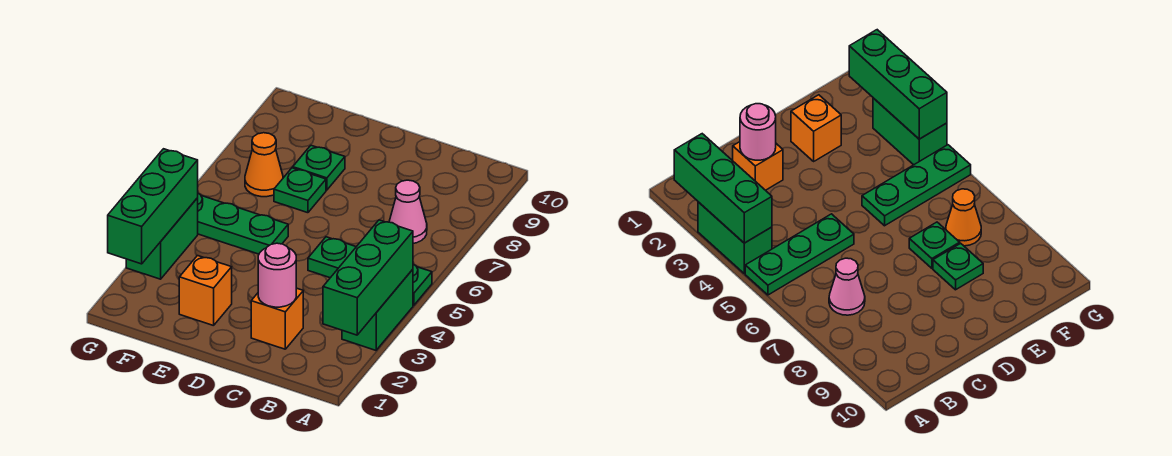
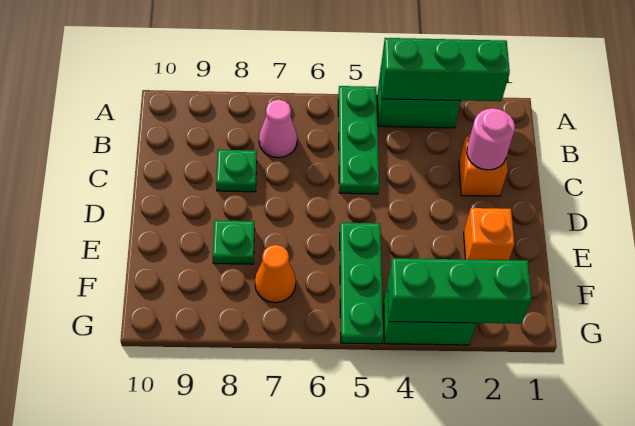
green plate E7 level 1 -> green plate C8 level 1

